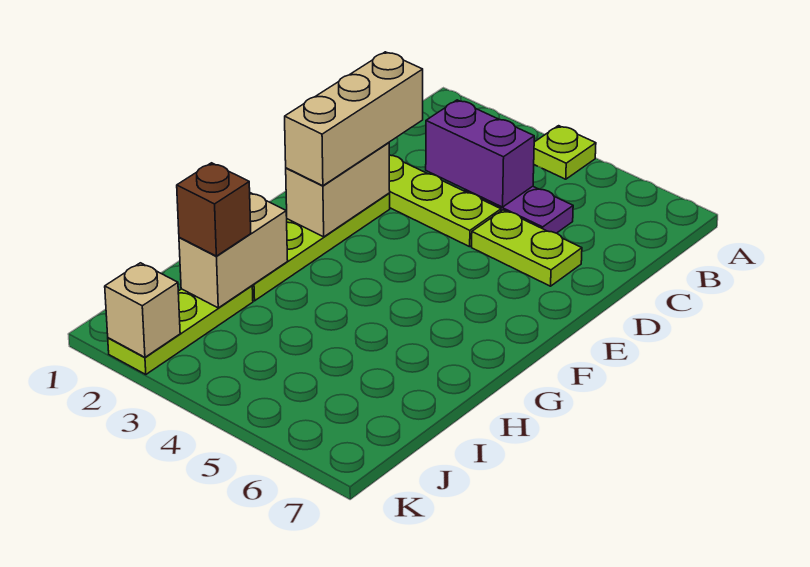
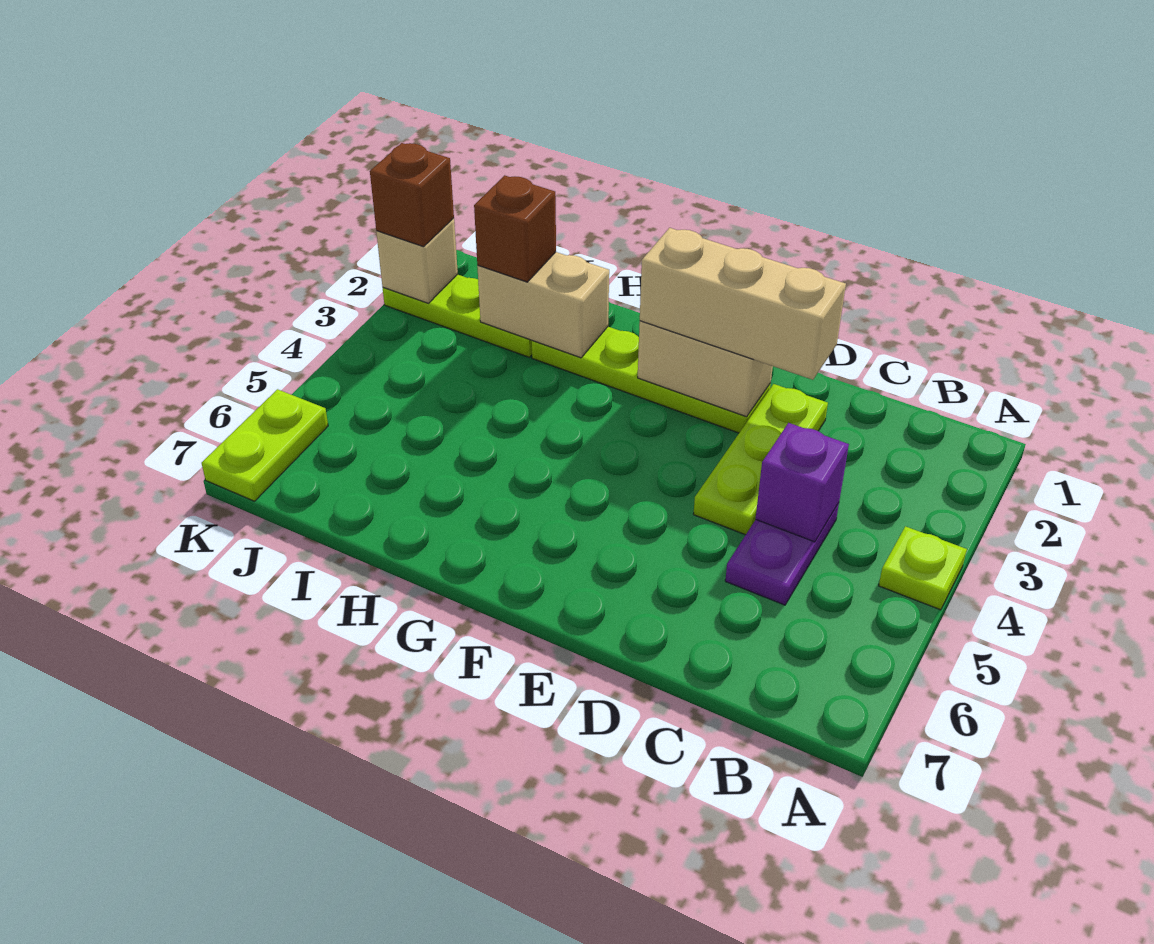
purple brick C3:C4 level 2 -> purple brick C4 level 2
lime plate D5:D6 level 1 -> lime plate K6:K7 level 1
none -> brown brick K2 level 3

